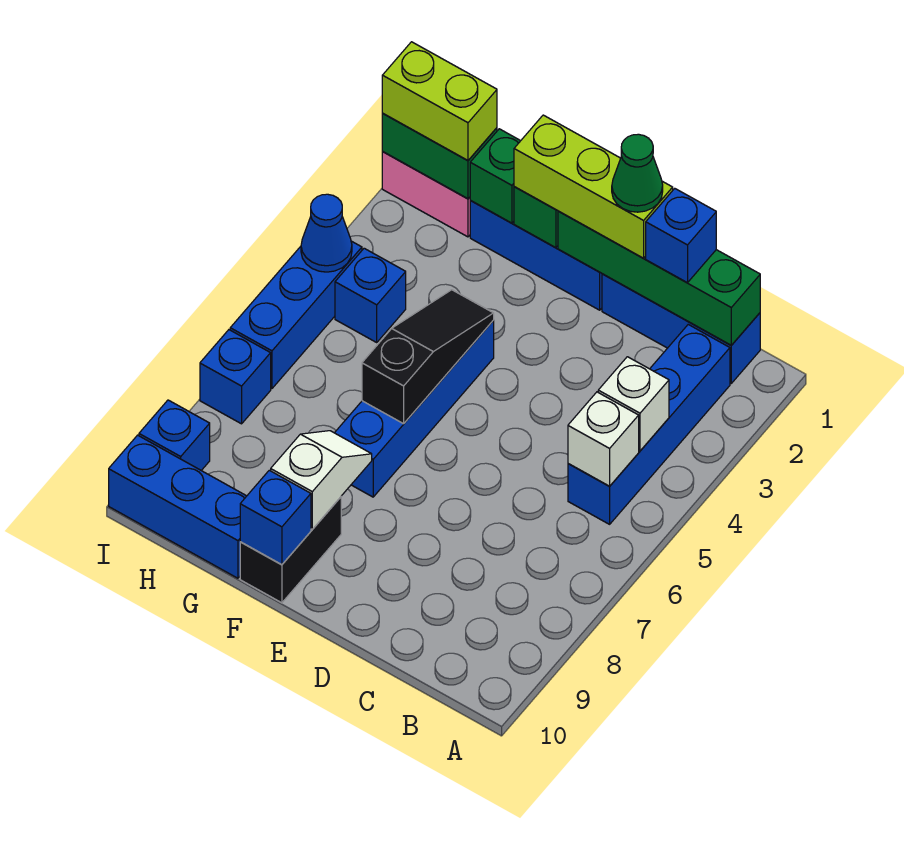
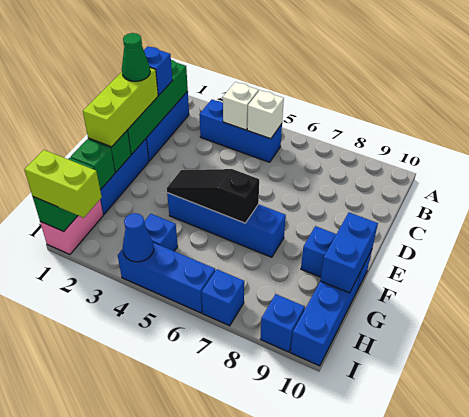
blue brick B2:B5 level 1 -> blue brick B3:B5 level 1
white slope F8:F9 level 2 top 9 -> none
black brick F9:F10 level 1 -> blue brick F9:F10 level 1
blue brick F10 level 2 -> blue brick F10:G10 level 2
lime brick H1:I1 level 3 -> lime brick I1:I2 level 3

